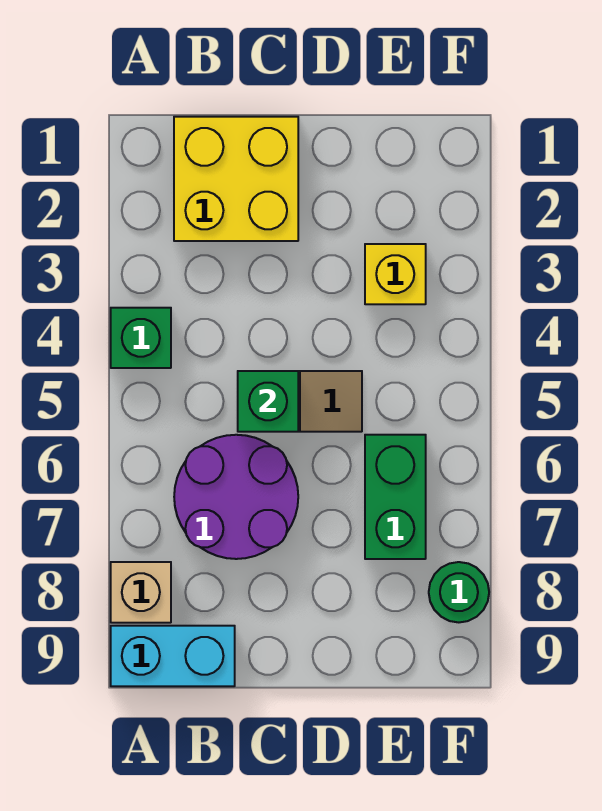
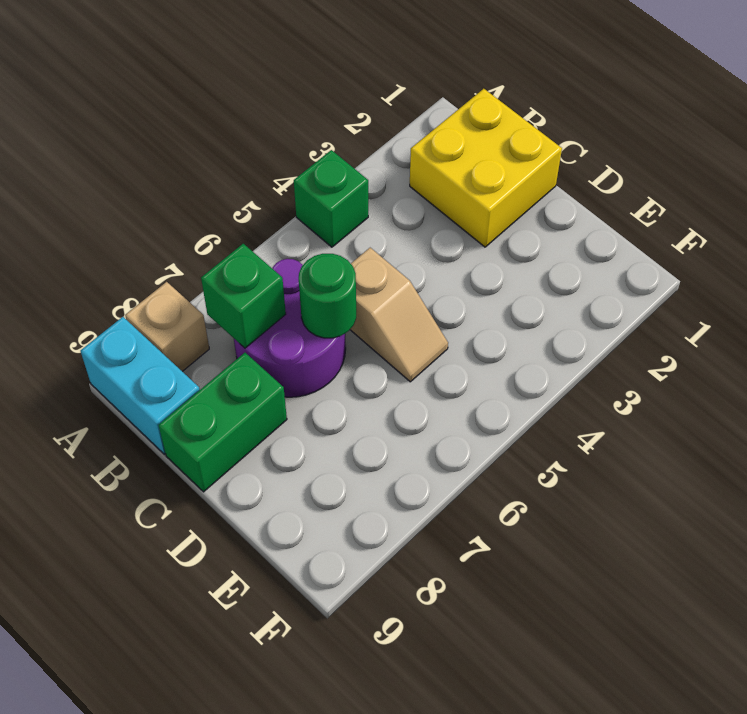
green brick C5 level 2 -> green brick B7 level 2
yellow brick E3 level 1 -> none
green brick E6:E7 level 1 -> green brick C8:C9 level 1
green round brick F8 level 1 -> green round brick C6 level 2

